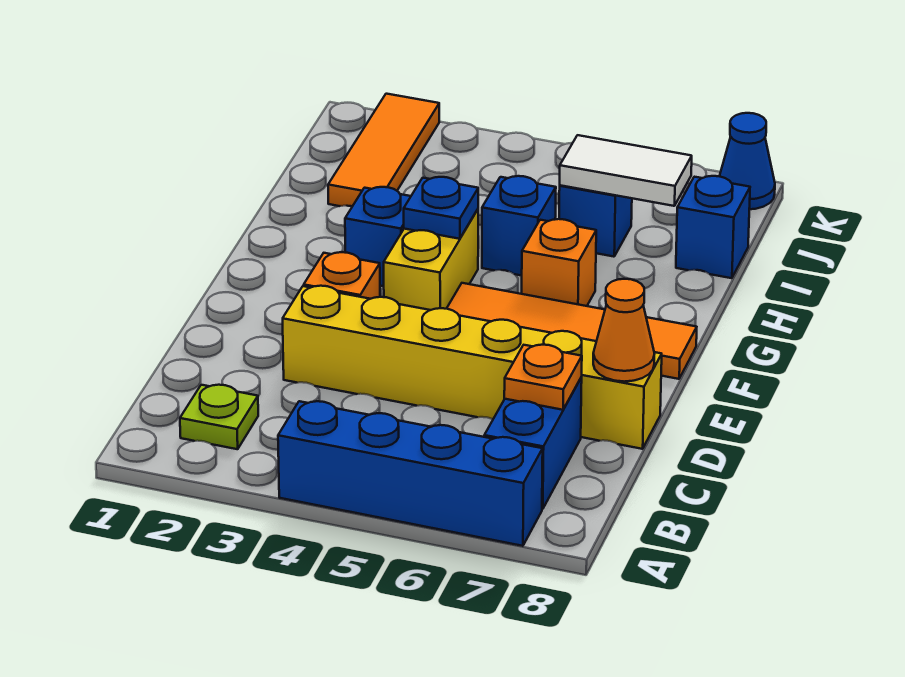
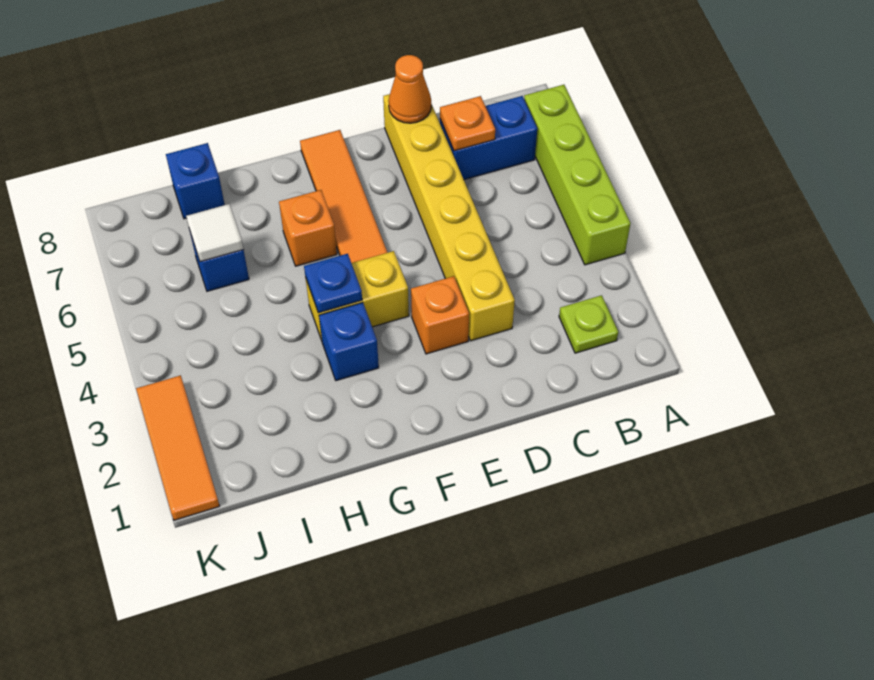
blue brick A4:A7 level 1 -> lime brick A4:A7 level 1
blue brick H5 level 1 -> none
orange tile I2:K2 level 1 -> orange tile K1:K3 level 1
white tile I6:I7 level 2 -> white tile I6 level 2
blue cone K8 level 1 -> none

